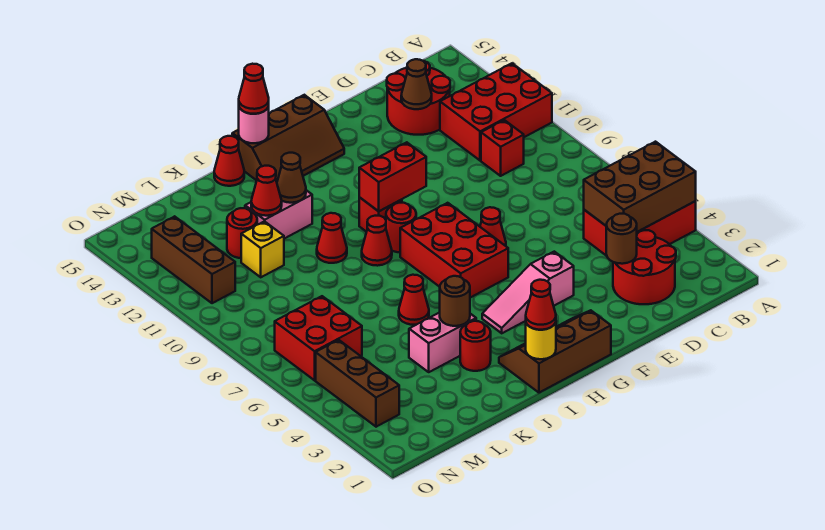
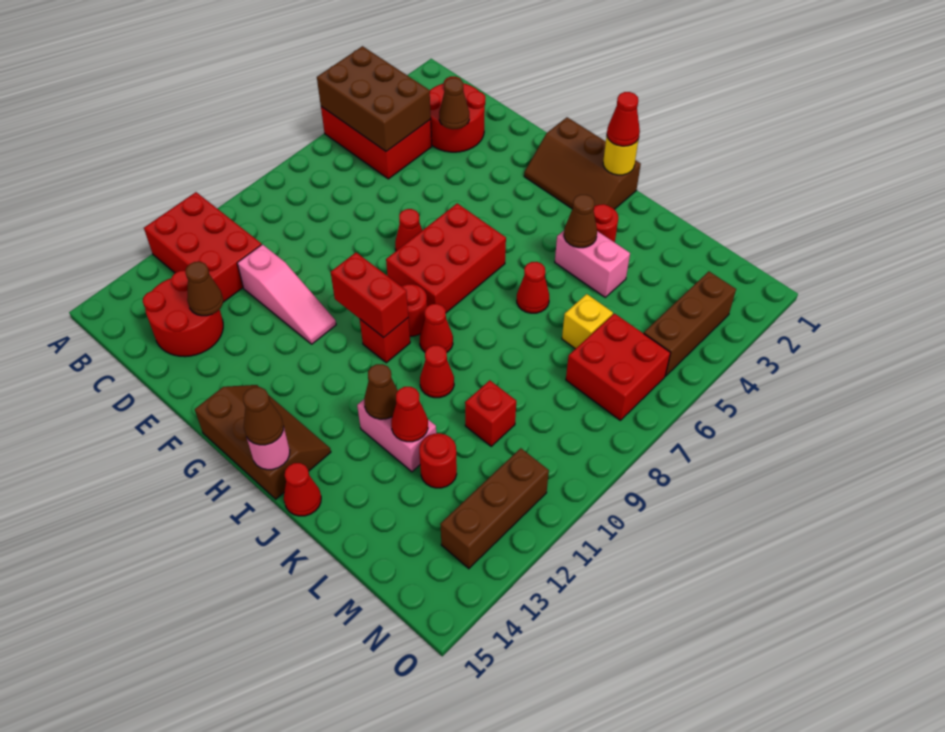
red brick C10 level 1 -> red brick L10 level 1
brown round brick D3 level 2 -> brown cone D3 level 2
pink slope F4:H4 level 1 top F -> pink slope D11:F11 level 1 top D
red cone I15 level 3 -> brown cone I15 level 3
brown round brick J4 level 2 -> brown cone J4 level 2
yellow brick L11 level 1 -> yellow brick L6 level 1

